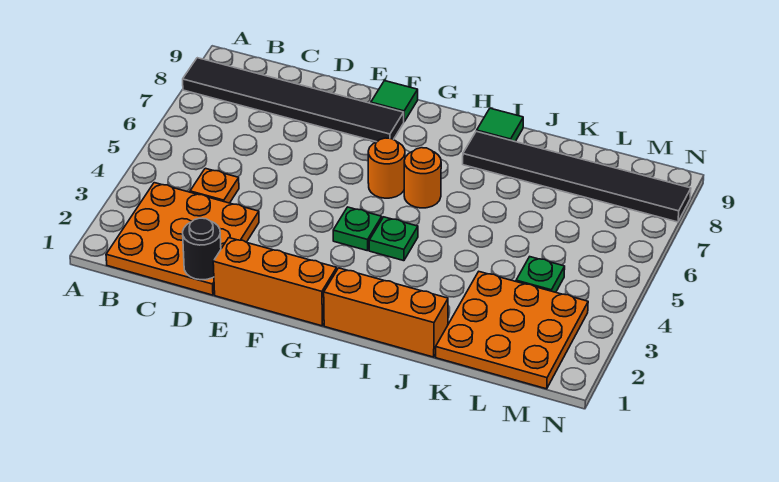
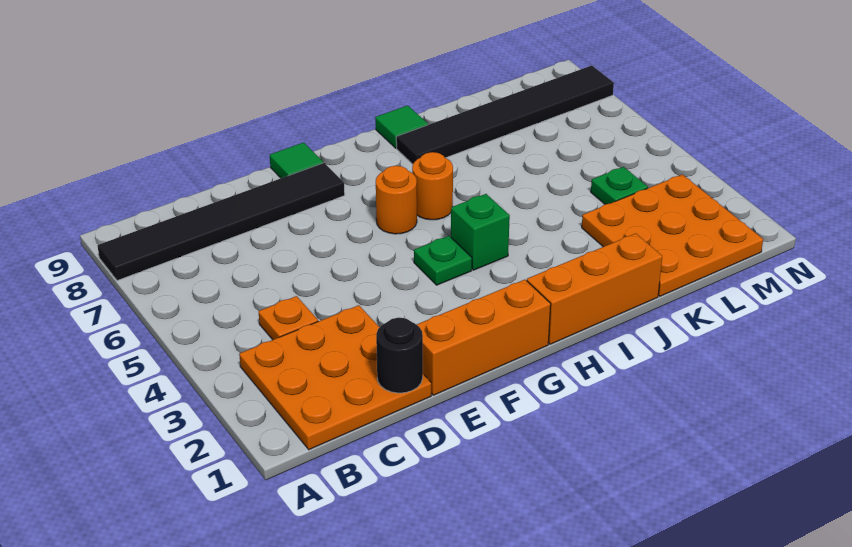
green plate H4 level 1 -> green brick H4 level 1

